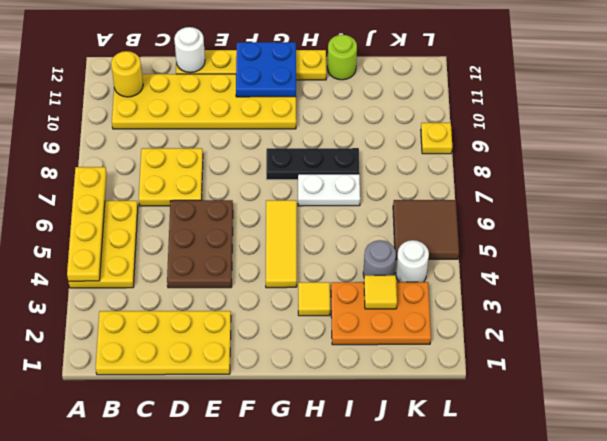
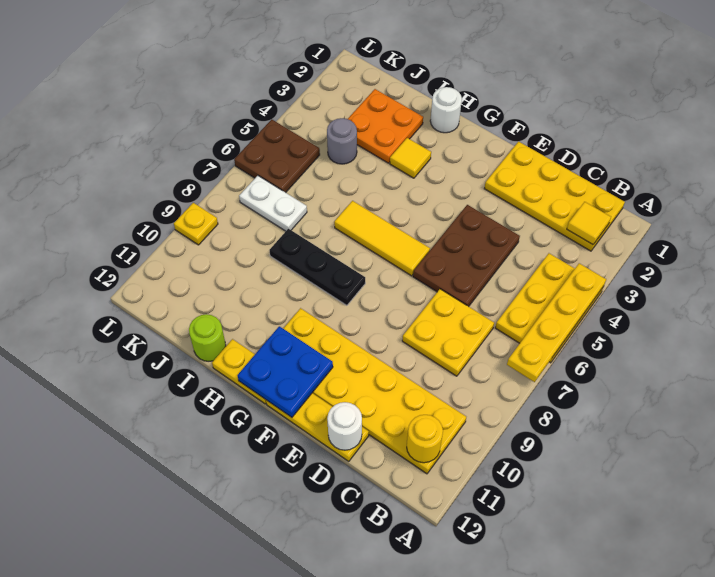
yellow tile G4:G6 level 1 -> yellow tile F6:H6 level 1
white plate H7:I7 level 1 -> white plate J7:K7 level 1
orange plate I2:K3 level 1 -> orange plate I2:J3 level 1
yellow tile J3 level 2 -> yellow tile B2 level 2
white round brick K4 level 1 -> white round brick H1 level 1
brown tile K5:L6 level 1 -> brown plate K5:L6 level 1

